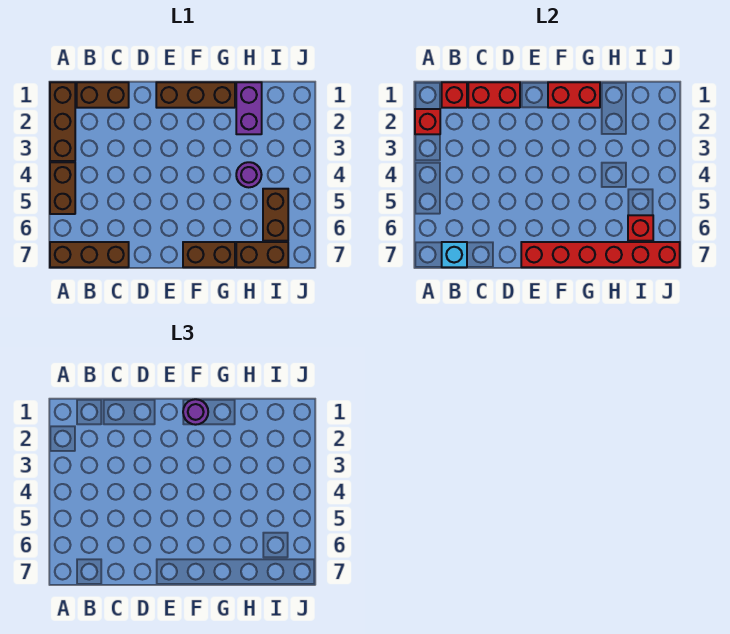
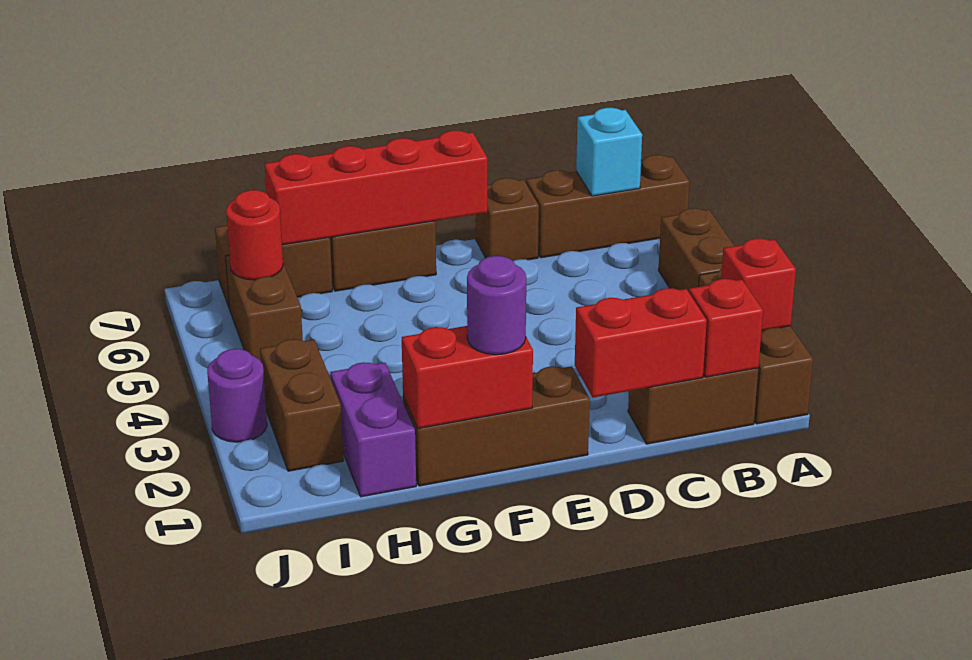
none -> brown brick D7 level 1
red brick E7:J7 level 2 -> red brick E7:H7 level 2
purple round brick H4 level 1 -> purple round brick J3 level 1
none -> brown brick I2:I3 level 1
red brick I6 level 2 -> red round brick I6 level 2

